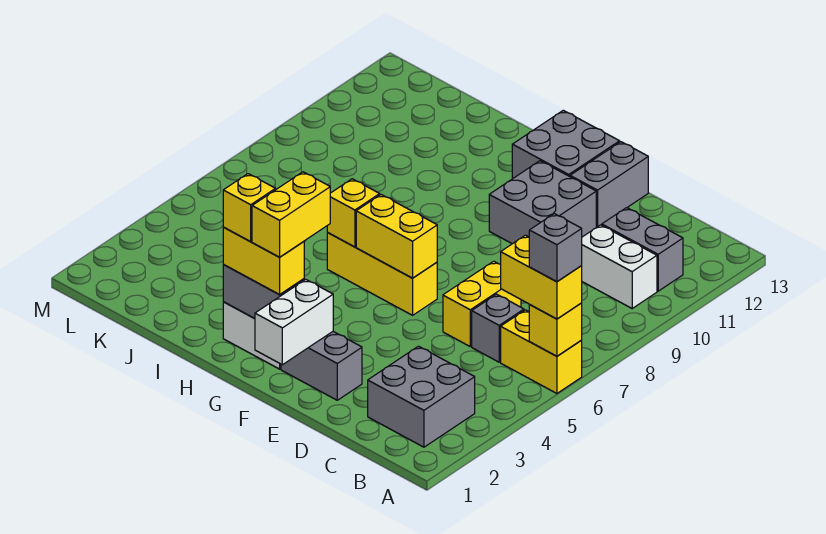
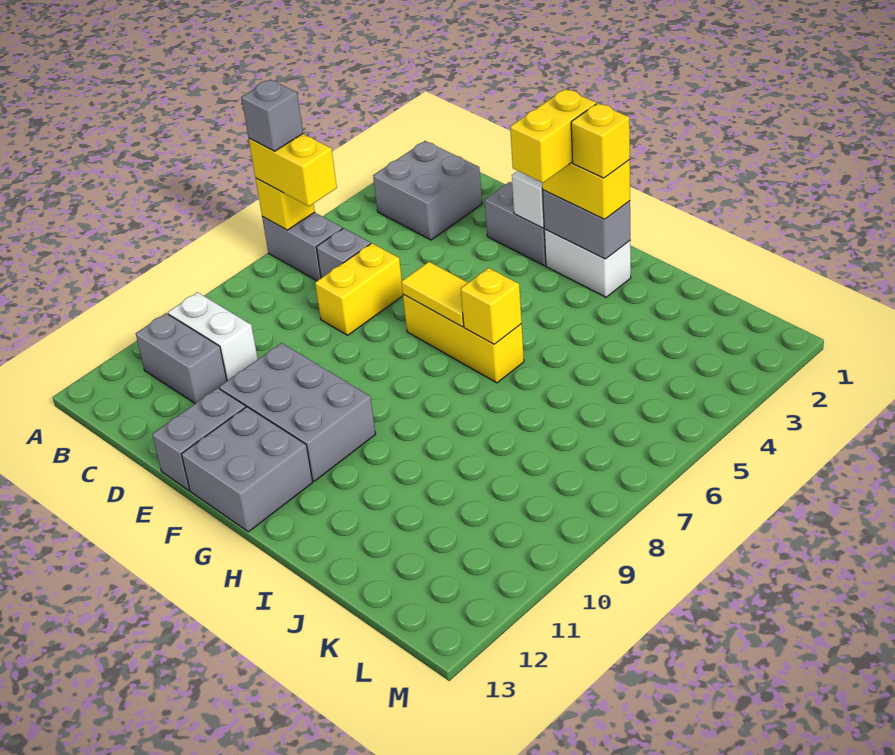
yellow brick A6:B6 level 1 -> grey brick A6:B6 level 1
grey brick E10:F11 level 1 -> grey brick E10:G11 level 1
yellow brick F6:G6 level 2 -> yellow tile F6:G6 level 2

